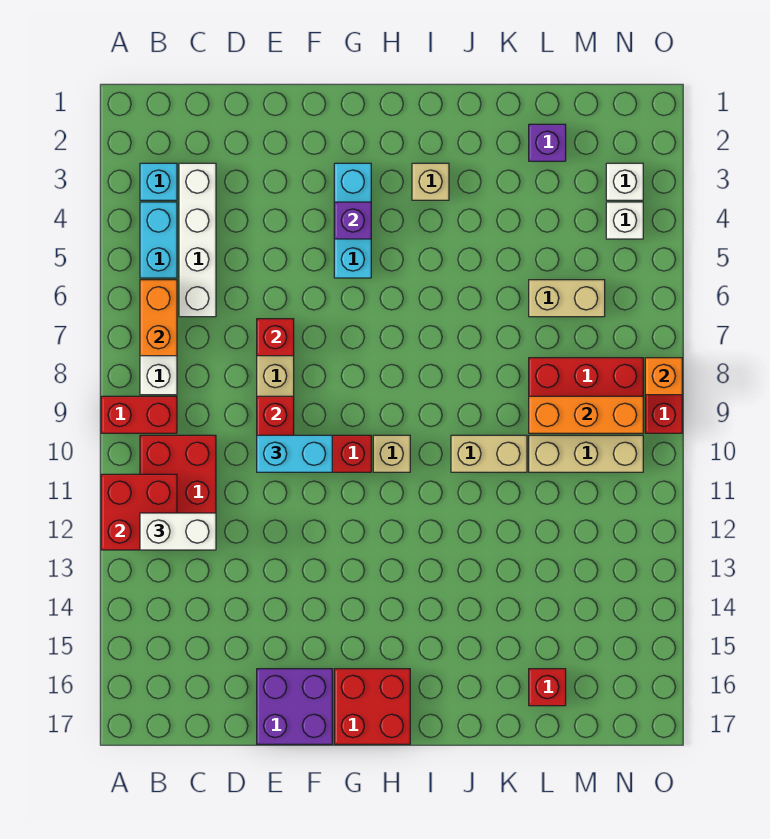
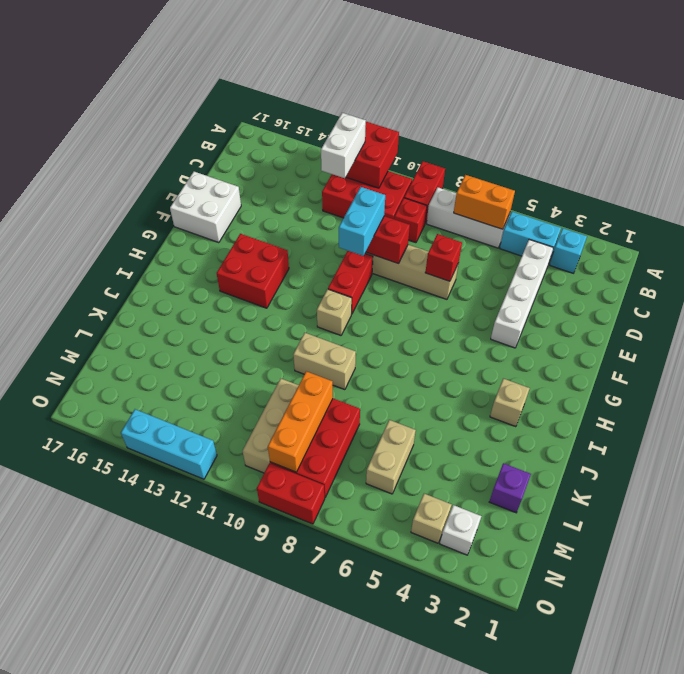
white brick C3:C6 level 1 -> white brick C4:F4 level 1
purple brick E16:F17 level 1 -> white brick E16:F17 level 1
cyan brick G3:G5 level 1 -> cyan brick O12:O14 level 1
purple brick G4 level 2 -> none
red brick G16:H17 level 1 -> red brick G13:H14 level 1
tan brick J10:K10 level 1 -> tan brick J9:J10 level 1
red brick L16 level 1 -> red brick C9 level 1
white brick N4 level 1 -> tan brick N4 level 1
orange brick O8 level 2 -> none

